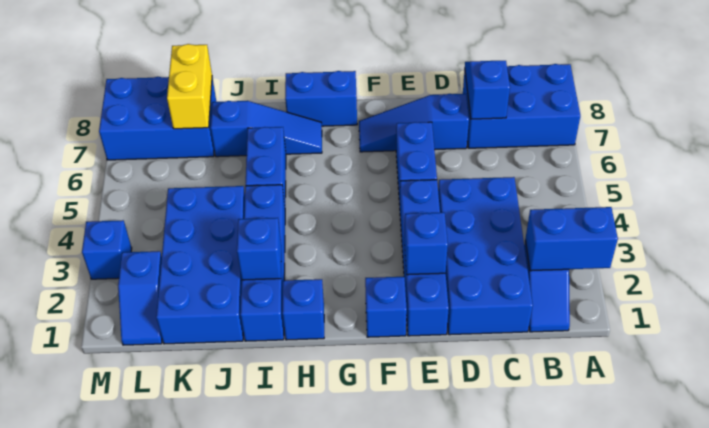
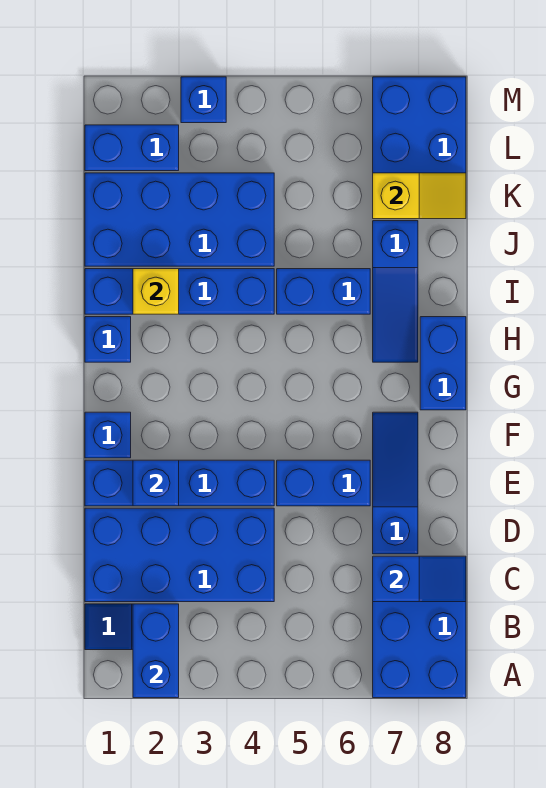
blue brick I2 level 2 -> yellow brick I2 level 2
yellow brick K7:K8 level 2 -> yellow slope K7:K8 level 2 top 7
blue slope L1:L2 level 1 top 2 -> blue brick L1:L2 level 1

